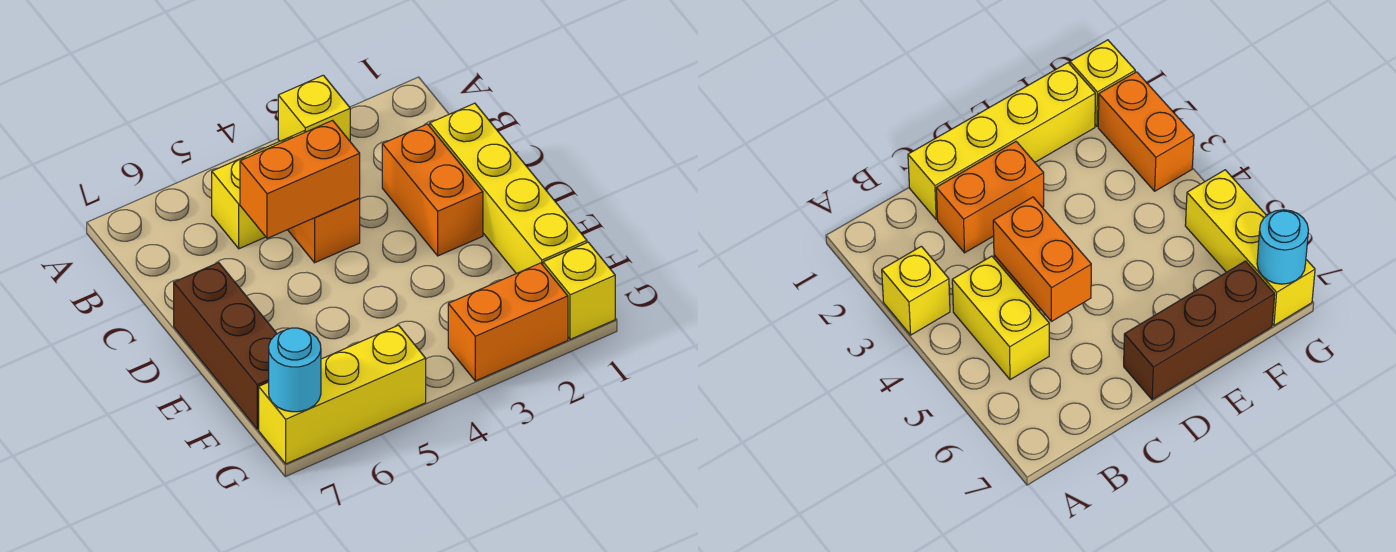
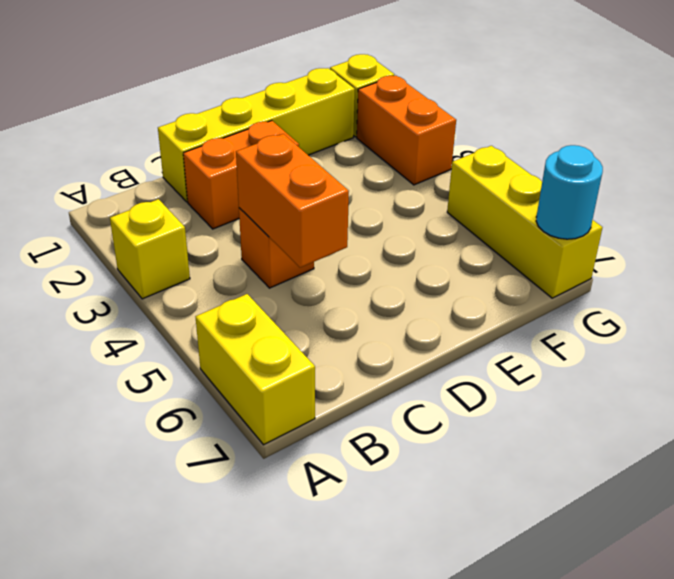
yellow brick B4:B5 level 1 -> yellow brick A6:A7 level 1
brown brick D7:F7 level 1 -> none

